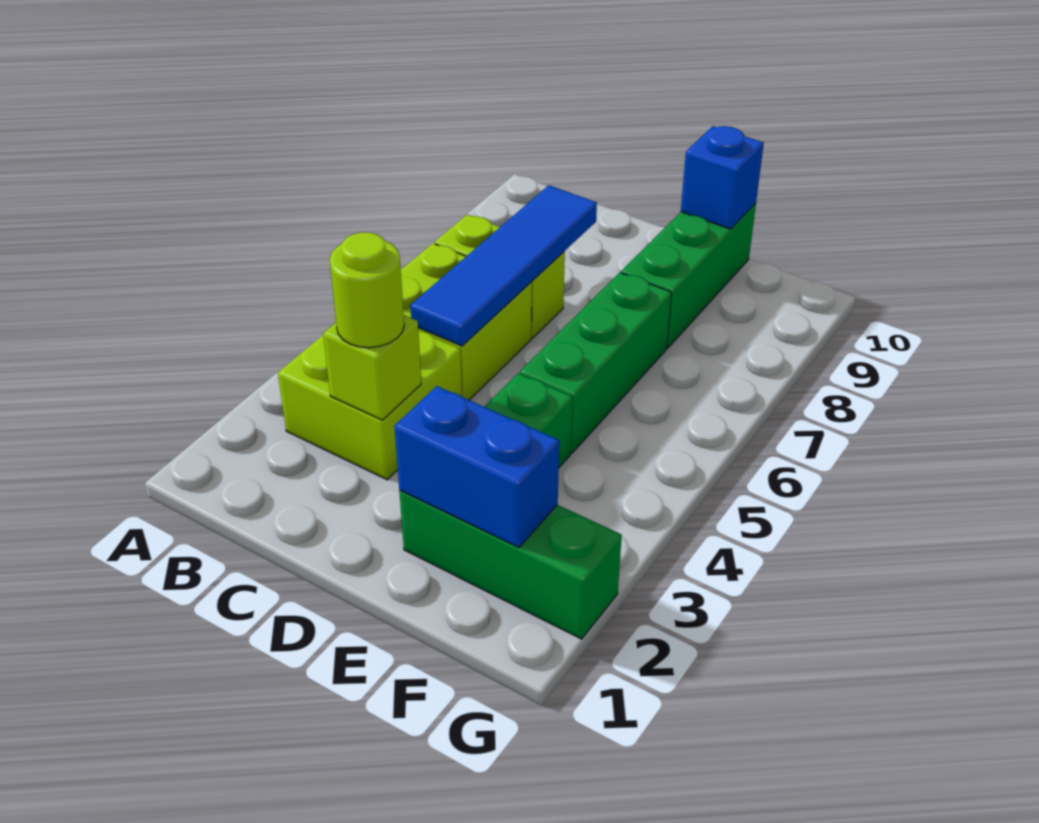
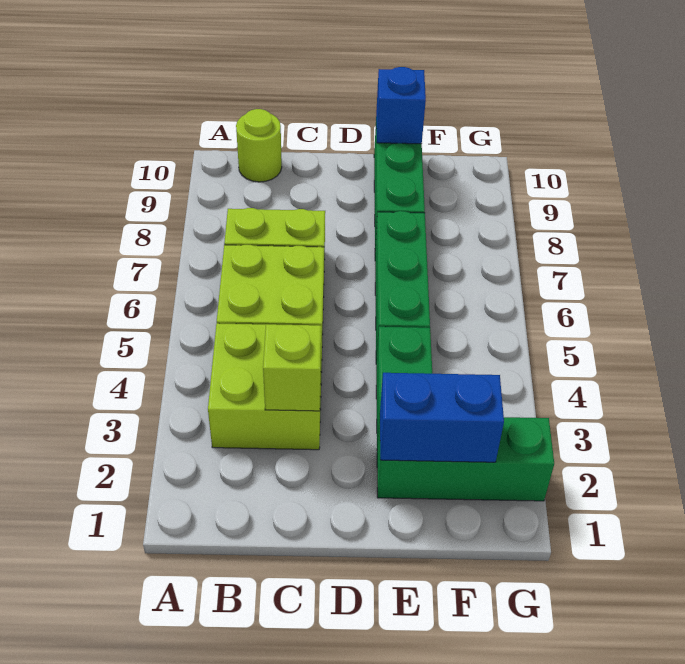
lime round brick C3 level 3 -> lime round brick B10 level 1
blue tile C5:C8 level 2 -> none

